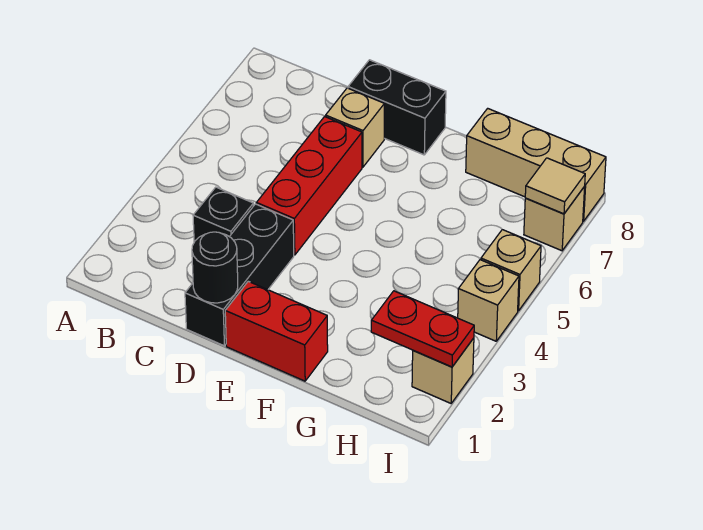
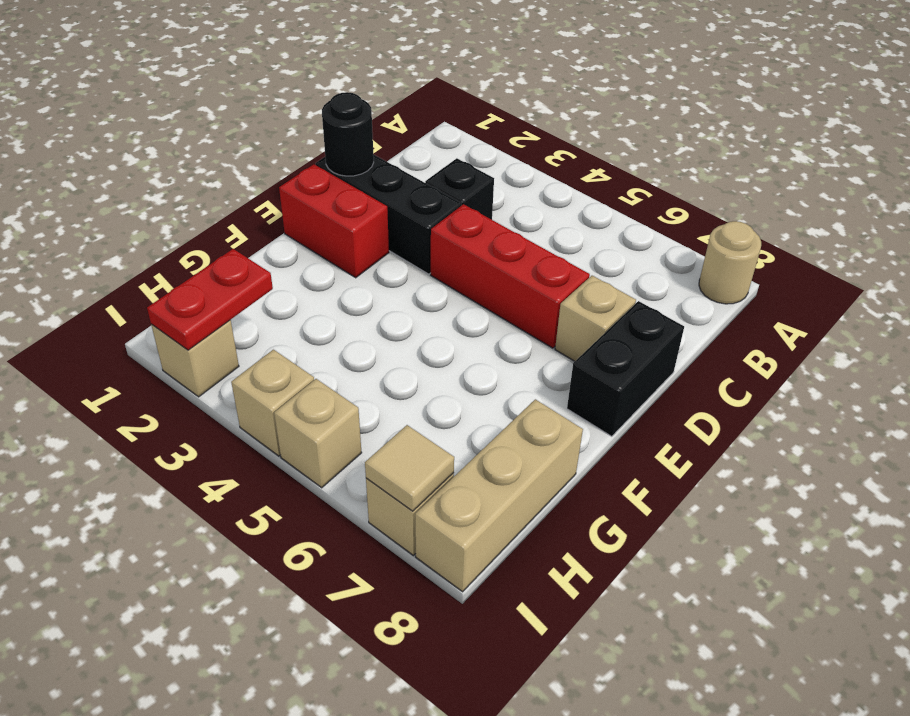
none -> tan round brick A8 level 1
red brick E1:F1 level 1 -> red brick E1:E2 level 1

